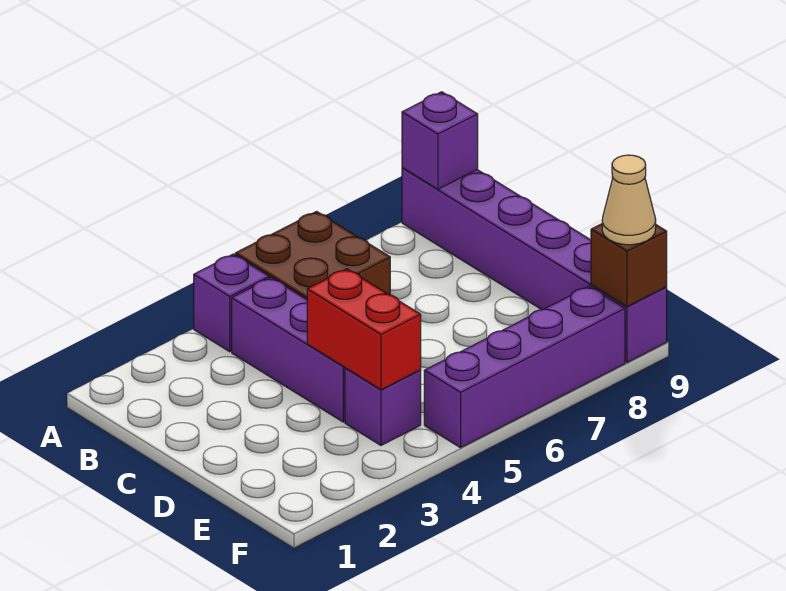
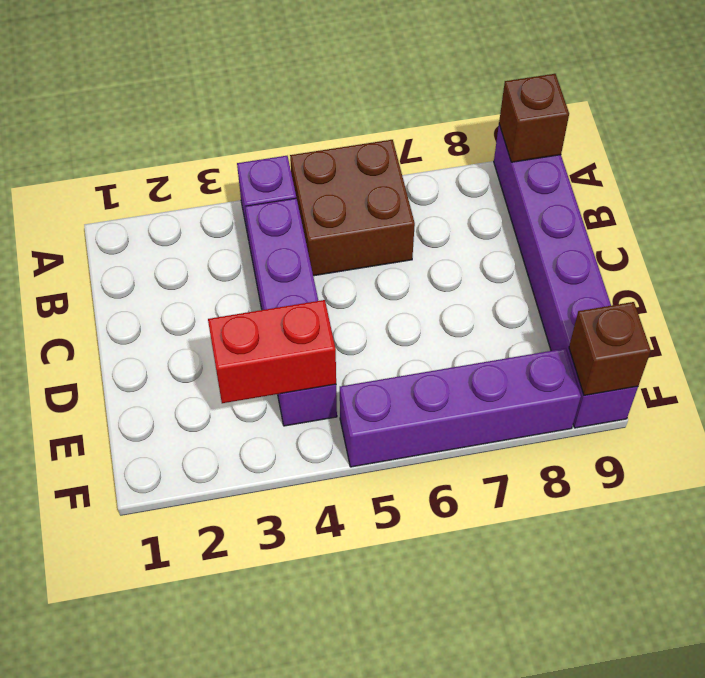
purple brick A9 level 2 -> brown brick A9 level 2
red brick D4:E4 level 2 -> red brick E3:E4 level 2
tan cone F9 level 3 -> none

